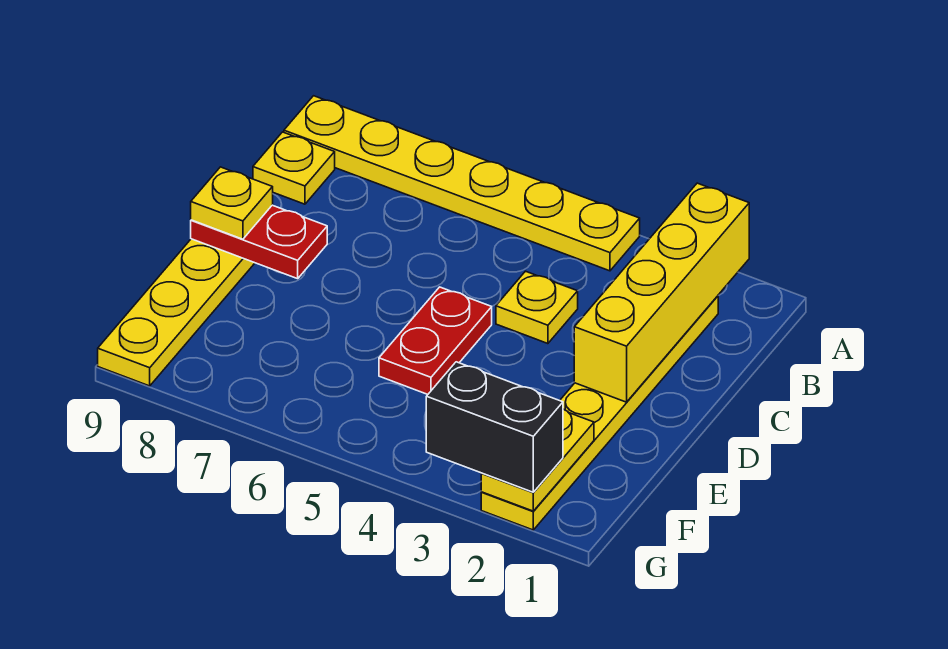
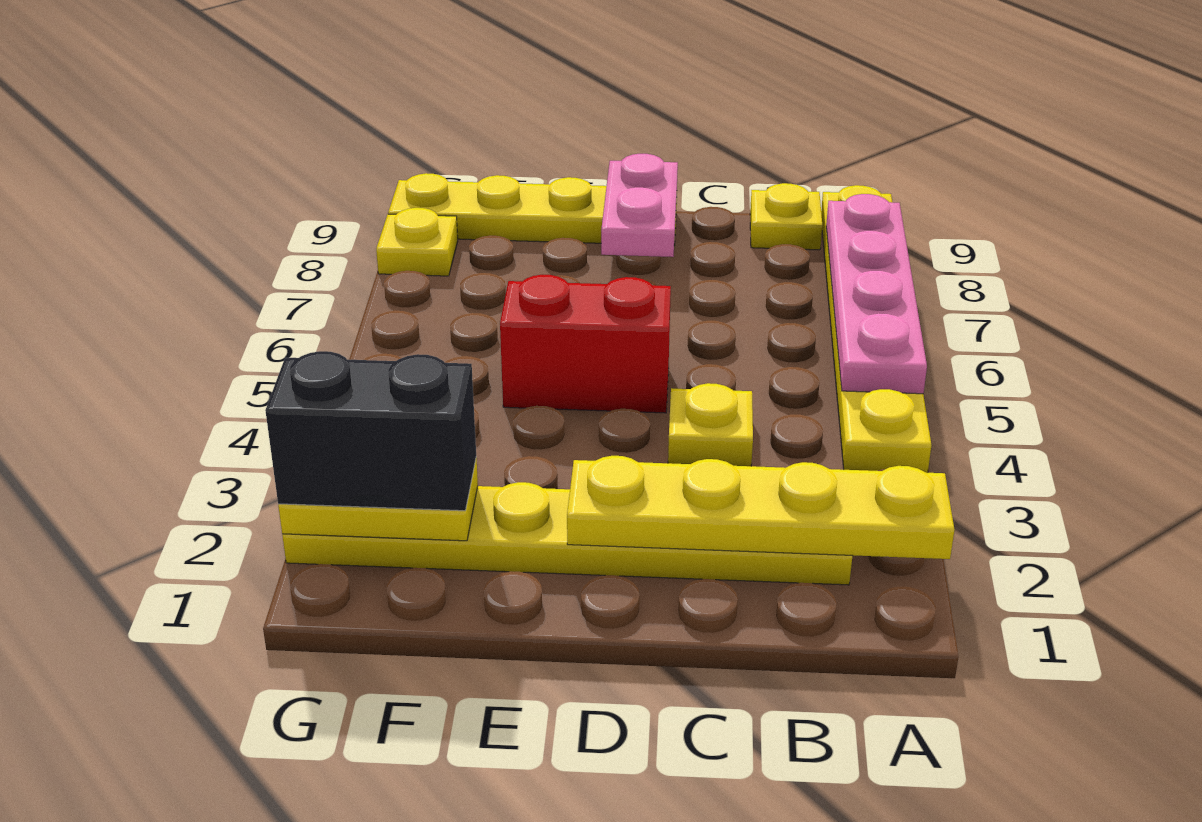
yellow brick A2:D2 level 2 -> yellow plate A2:D2 level 2
none -> pink plate A5:A8 level 2
red plate D5:E5 level 1 -> red brick D5:E5 level 1
red plate D8:D9 level 2 -> pink plate D8:D9 level 2
yellow plate D9 level 3 -> yellow plate G8 level 1
black brick G2:G3 level 3 -> black brick F2:G2 level 3

